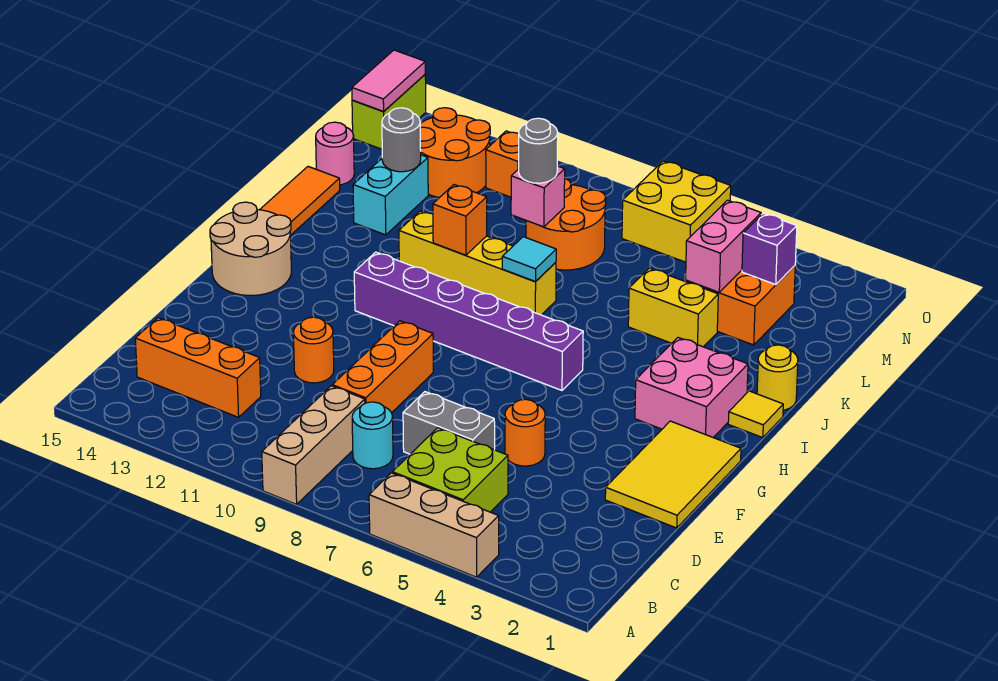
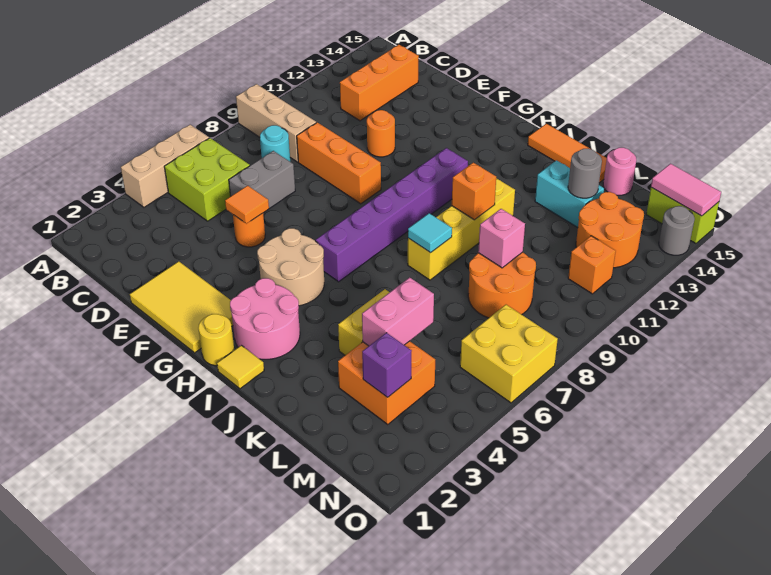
none -> orange tile E5 level 2
tan round brick G14:H15 level 1 -> tan round brick G4:H5 level 1
pink brick H2:I3 level 1 -> pink round brick H2:I3 level 1
yellow round brick J1 level 1 -> yellow round brick H1 level 1
pink brick L4:M4 level 2 -> pink brick L4:L5 level 2
grey round brick L9 level 3 -> grey round brick O14 level 1

